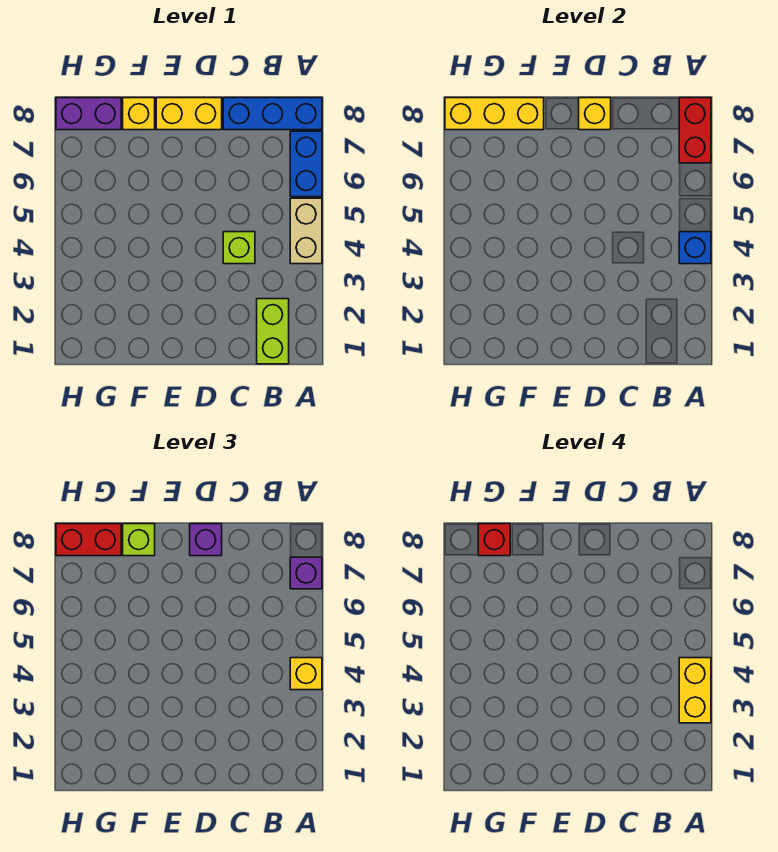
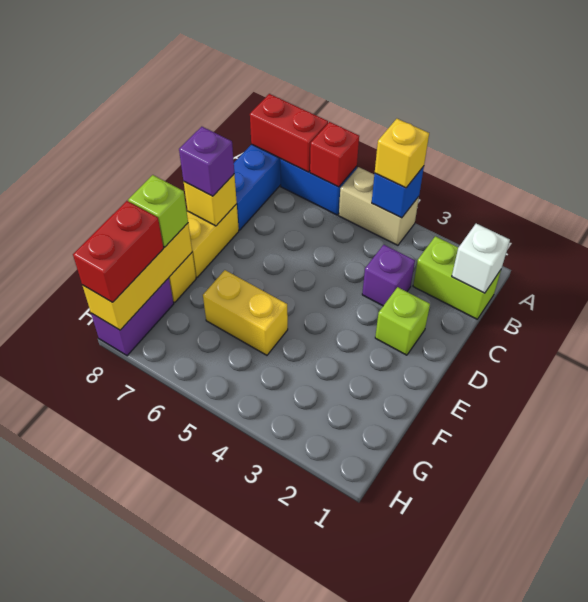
yellow brick A3:A4 level 4 -> yellow brick F5:F6 level 1
purple brick A7 level 3 -> purple brick C3 level 1
none -> white brick B1 level 2
lime brick C4 level 1 -> lime brick D2 level 1
red brick G8 level 4 -> red brick A6 level 2

